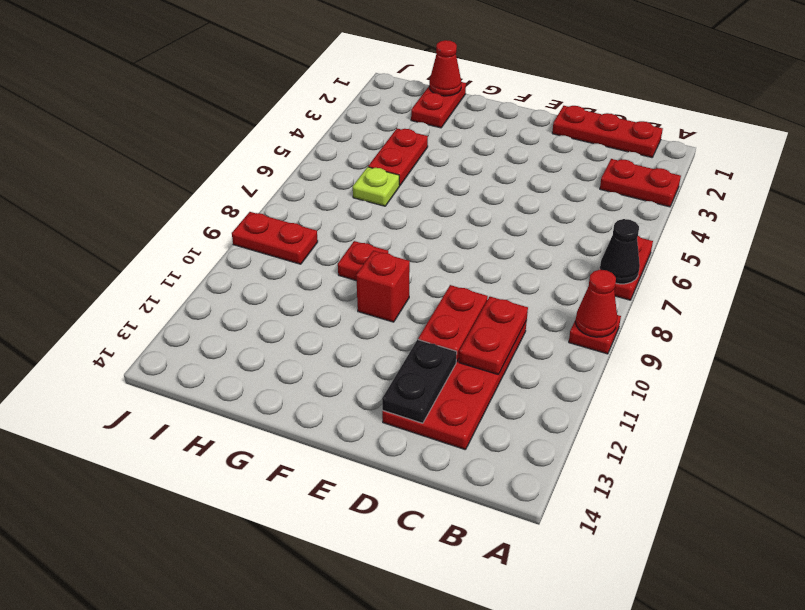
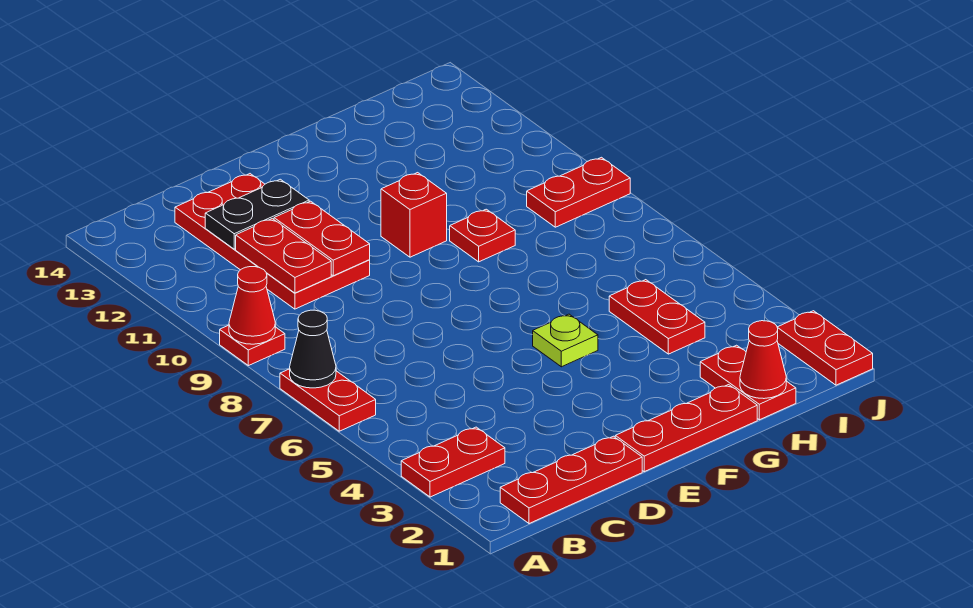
black plate D12:D13 level 2 -> black plate C12:D12 level 2
none -> red plate E1:G1 level 1
lime plate H6 level 1 -> lime plate F5 level 1
none -> red plate J1:J2 level 1

